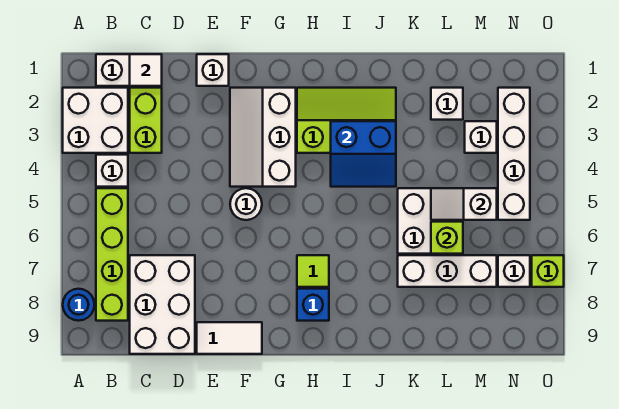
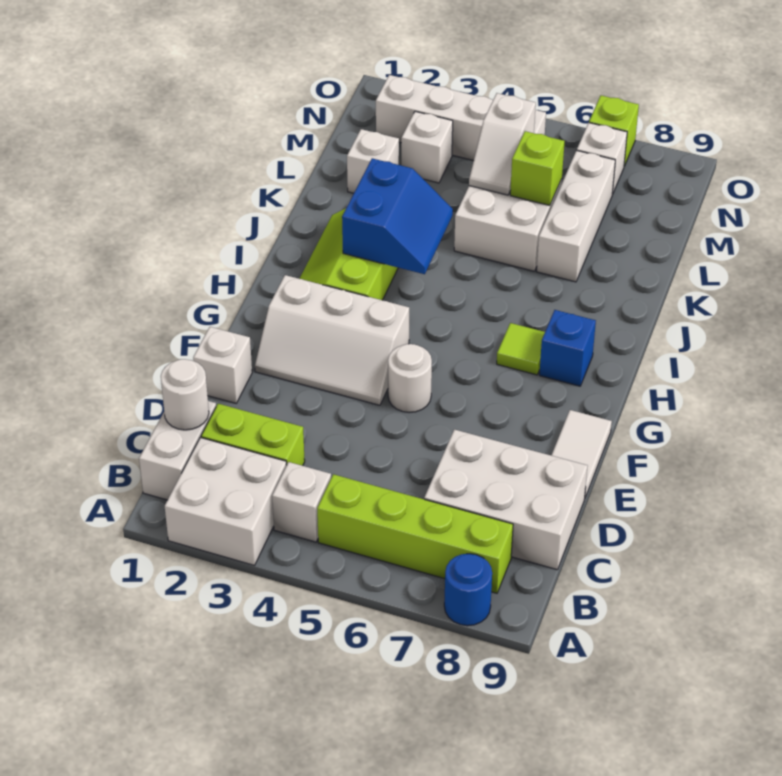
white tile C1 level 2 -> white round brick C1 level 2

